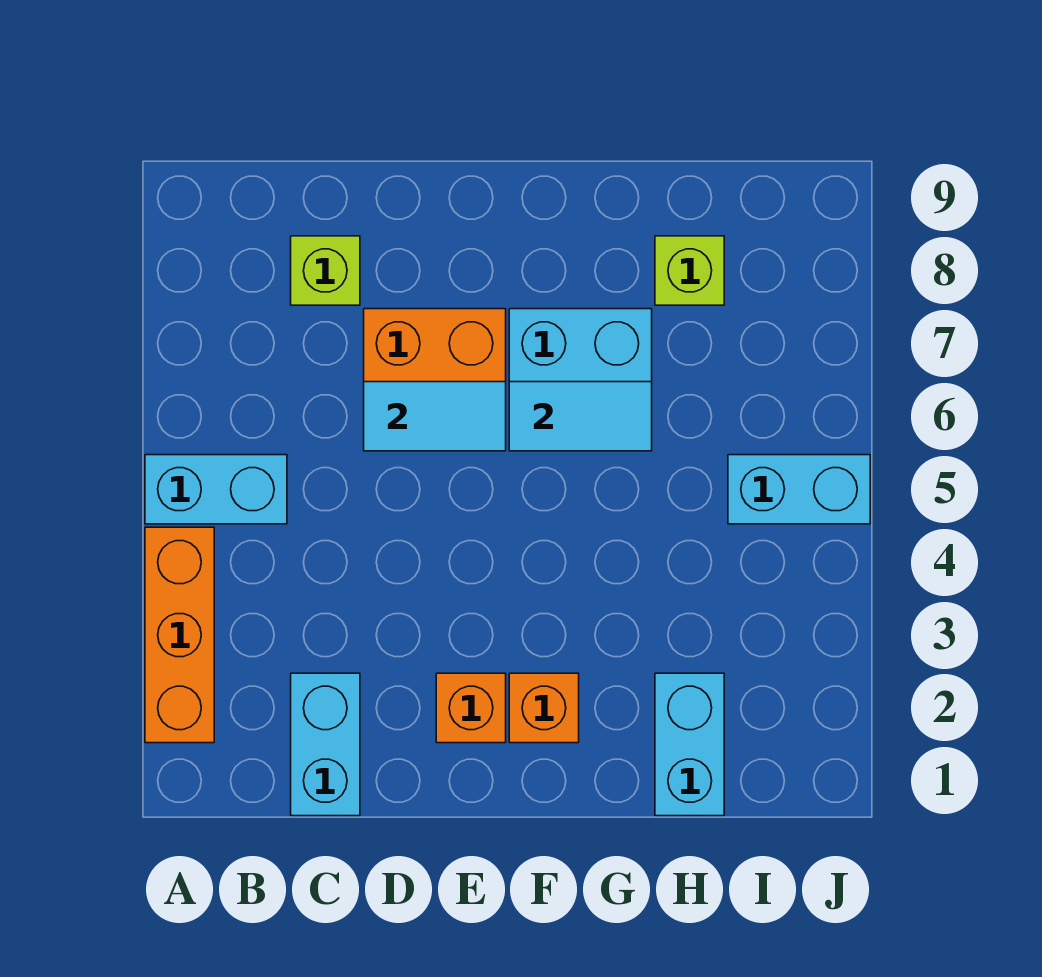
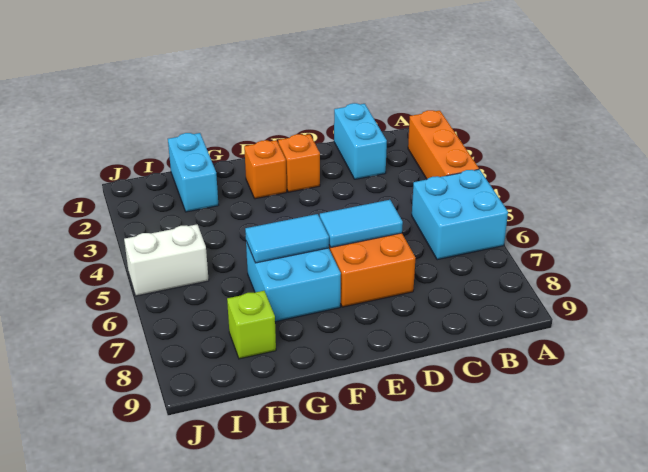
cyan brick A5:B5 level 1 -> cyan brick A5:B6 level 1
lime brick C8 level 1 -> none
cyan brick I5:J5 level 1 -> white brick I5:J5 level 1

